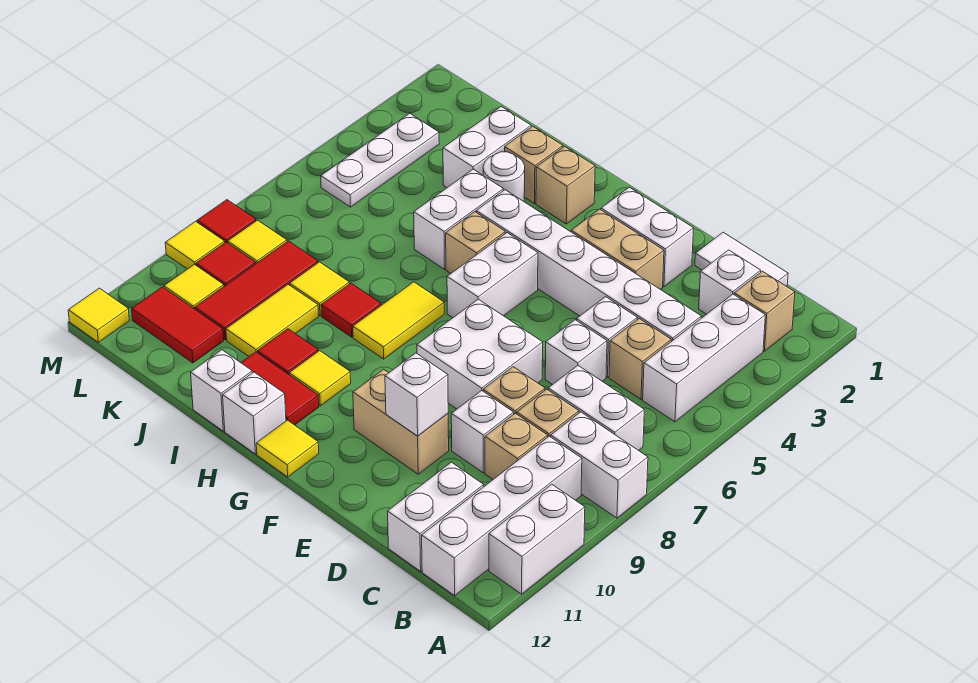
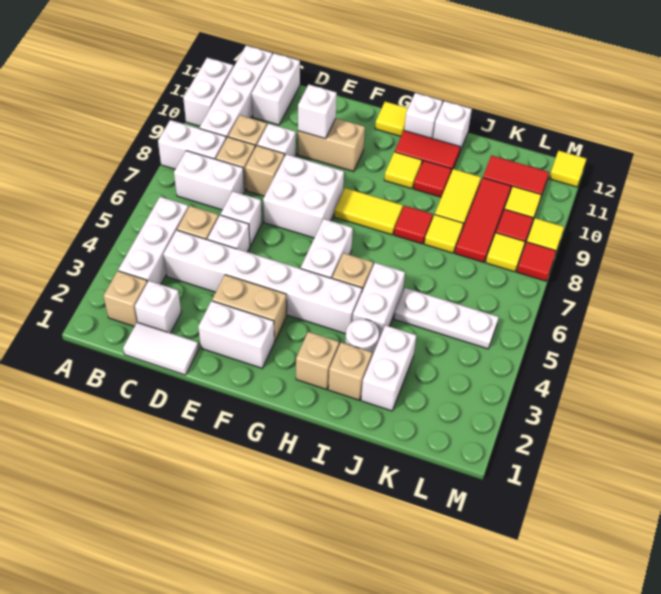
yellow tile H7:H8 level 1 -> yellow tile G8:H8 level 1
white plate L3:L5 level 1 -> white plate J5:L5 level 1

